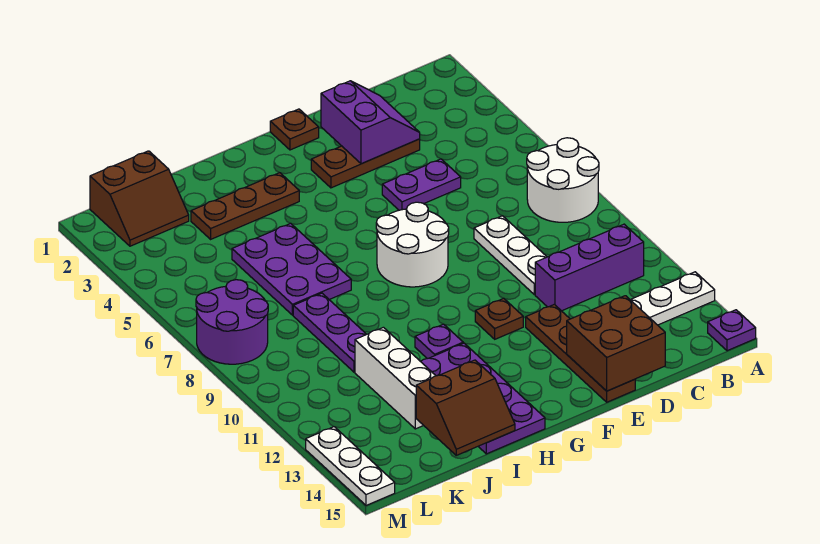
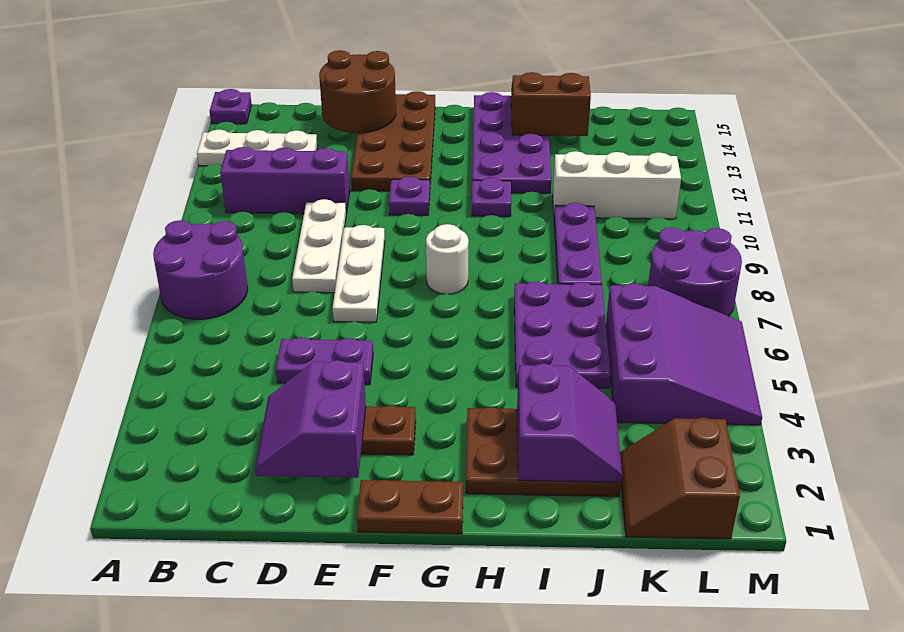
white round brick A7:B8 level 1 -> purple round brick A7:B8 level 1
brown brick D14:E15 level 2 -> brown round brick D14:E15 level 2
brown plate E12:E15 level 1 -> brown plate E12:F15 level 1
brown plate F1 level 1 -> brown plate F1:G1 level 1
white round brick F7:G8 level 1 -> white round brick G8 level 1
brown plate F11 level 1 -> purple plate F11 level 1
brown plate H3:J3 level 1 -> brown plate H2:J3 level 1
none -> purple slope I2:J3 level 2 top I
white brick J11:J13 level 1 -> white brick J11:L11 level 1
brown slope K1:L2 level 1 top 1 -> brown slope K1:L2 level 1 top L
none -> purple slope K4:M6 level 1 top K
white plate M13:M15 level 1 -> white plate E7:E9 level 1

